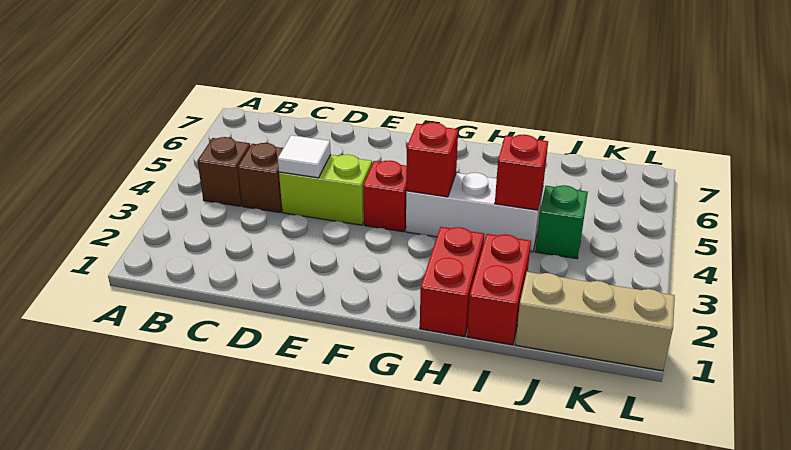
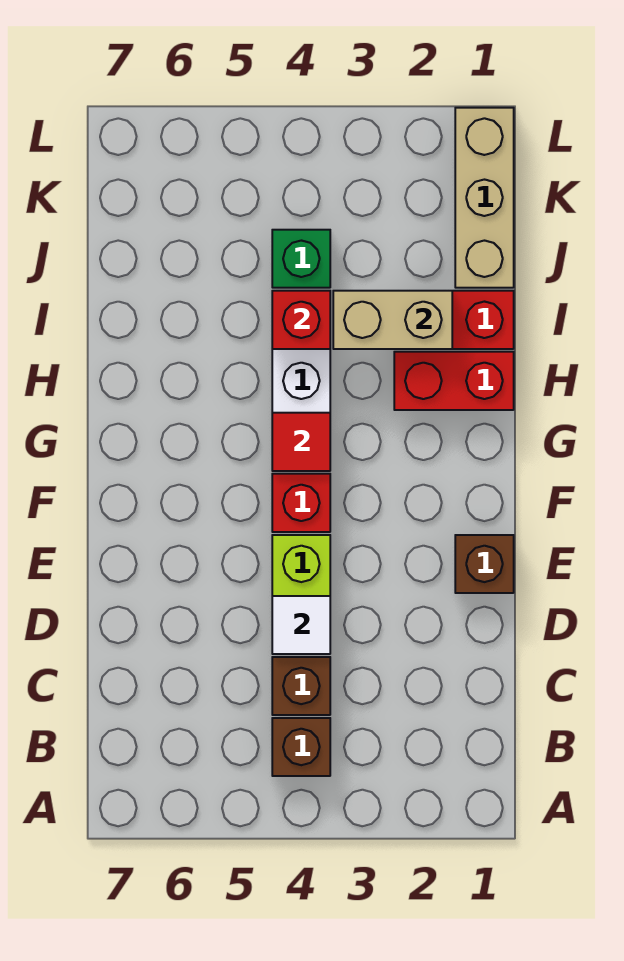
none -> brown brick E1 level 1
red brick G4 level 2 -> red tile G4 level 2
none -> tan brick I2:I3 level 2

